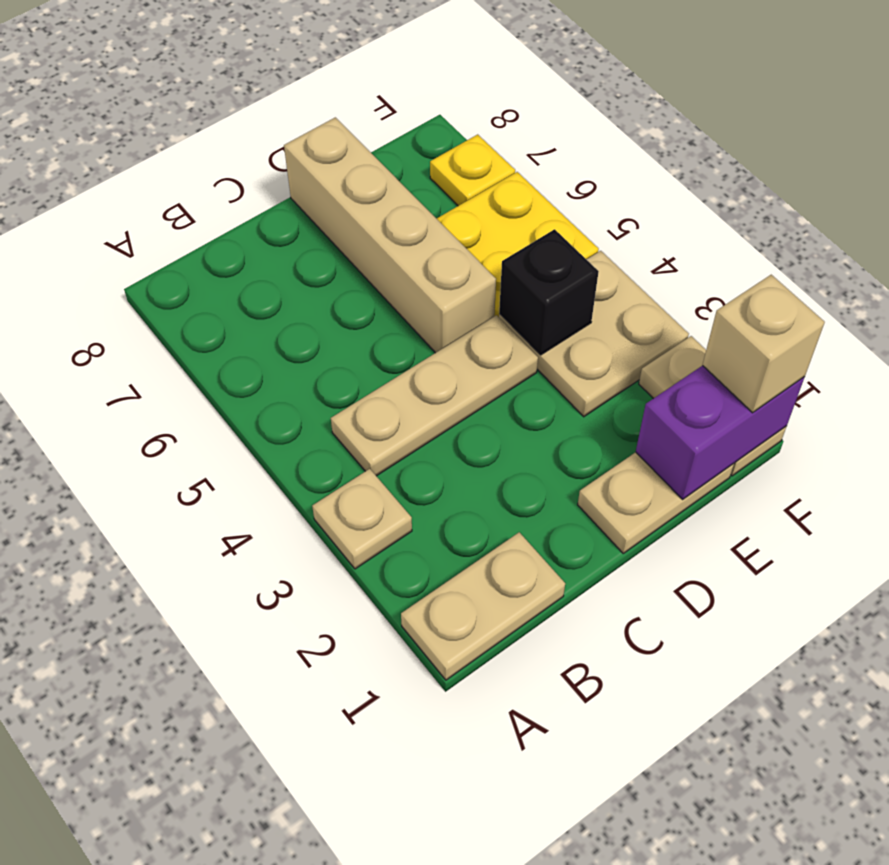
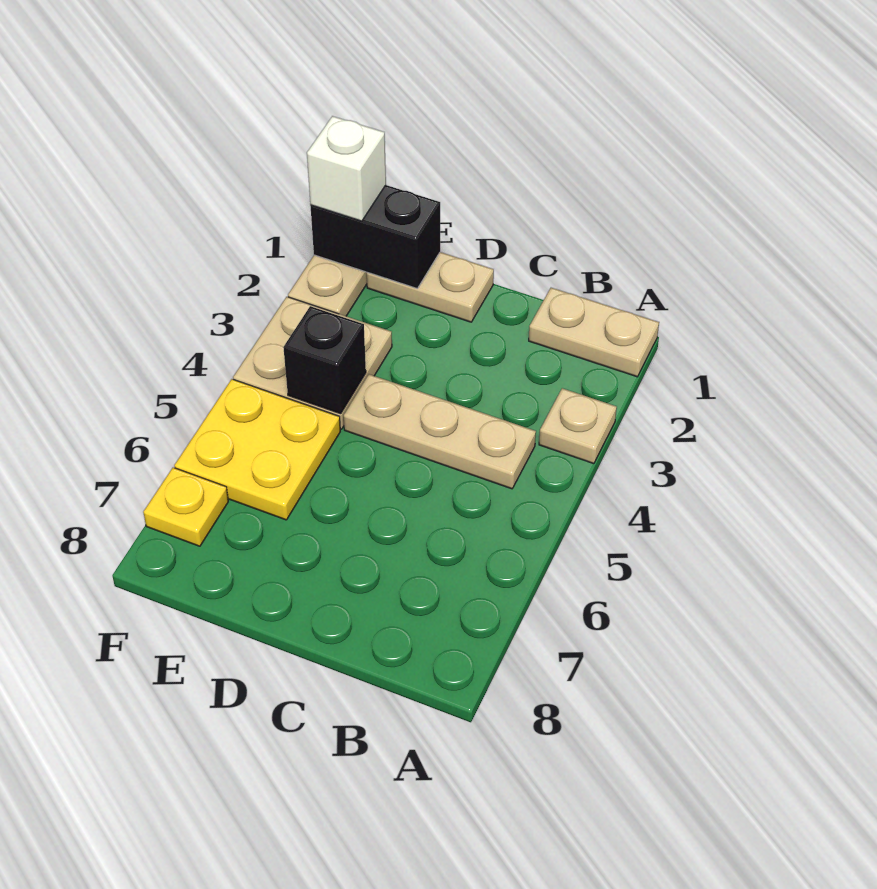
tan brick D5:D8 level 1 -> none
purple brick E1:F1 level 2 -> black brick E1:F1 level 2
tan brick F1 level 3 -> white brick F1 level 3

